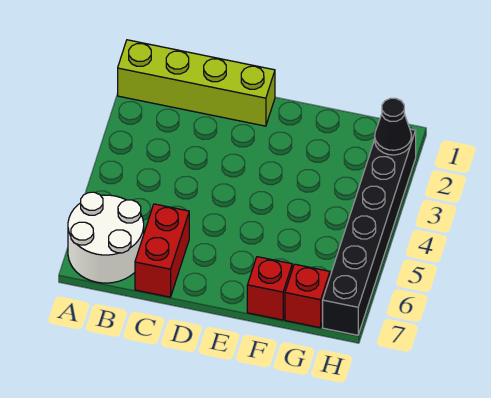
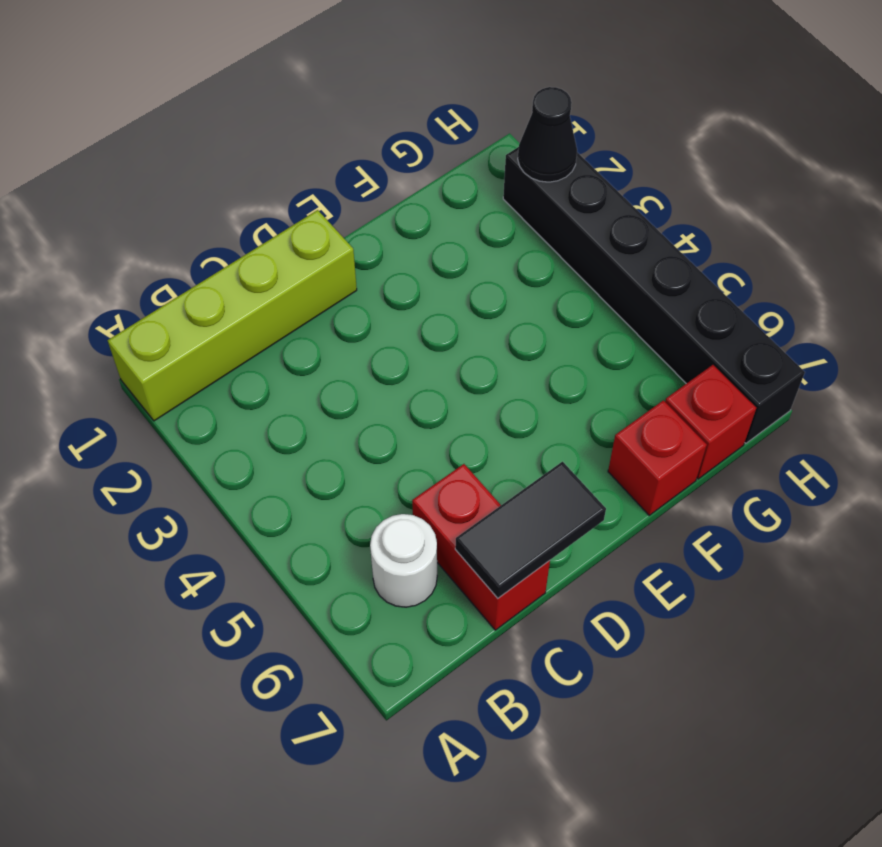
white round brick A6:B7 level 1 -> white round brick B6 level 1
none -> black tile C7:D7 level 2

